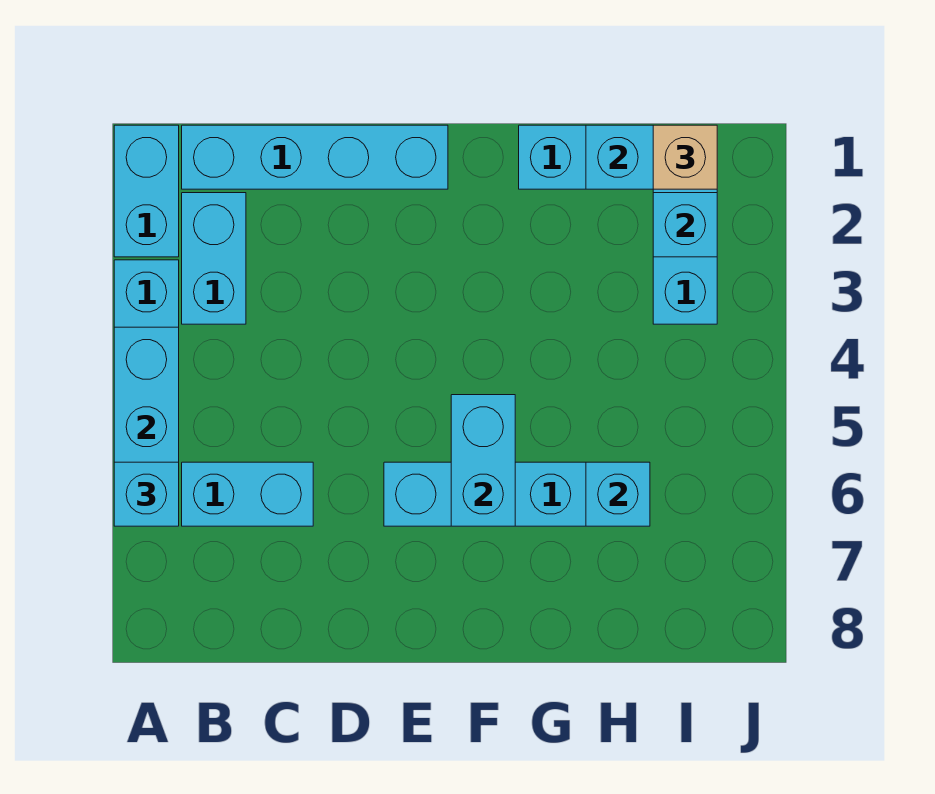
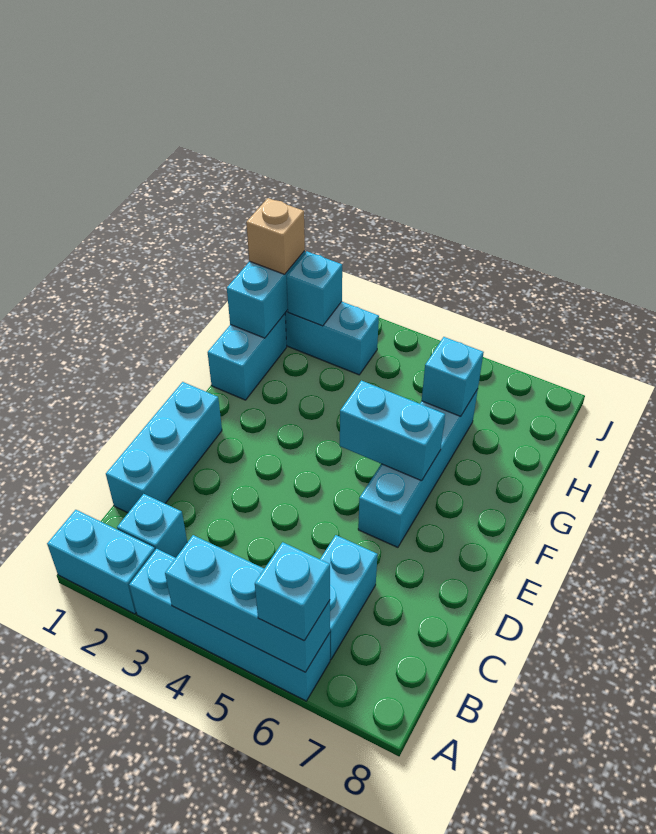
cyan brick B1:E1 level 1 -> cyan brick C1:E1 level 1
cyan brick B2:B3 level 1 -> cyan brick B2 level 1

